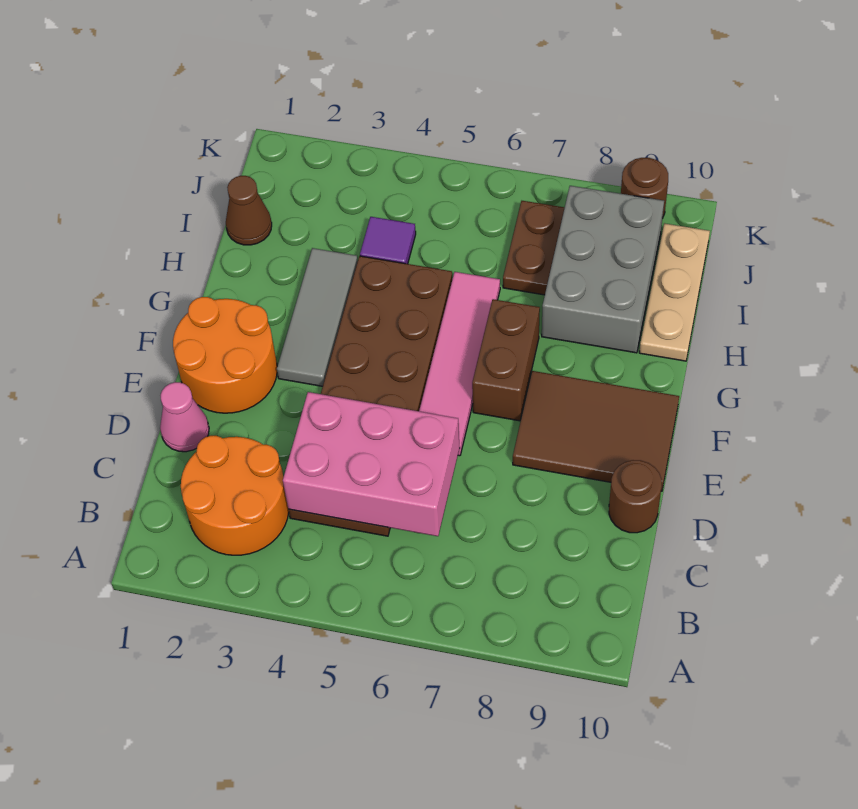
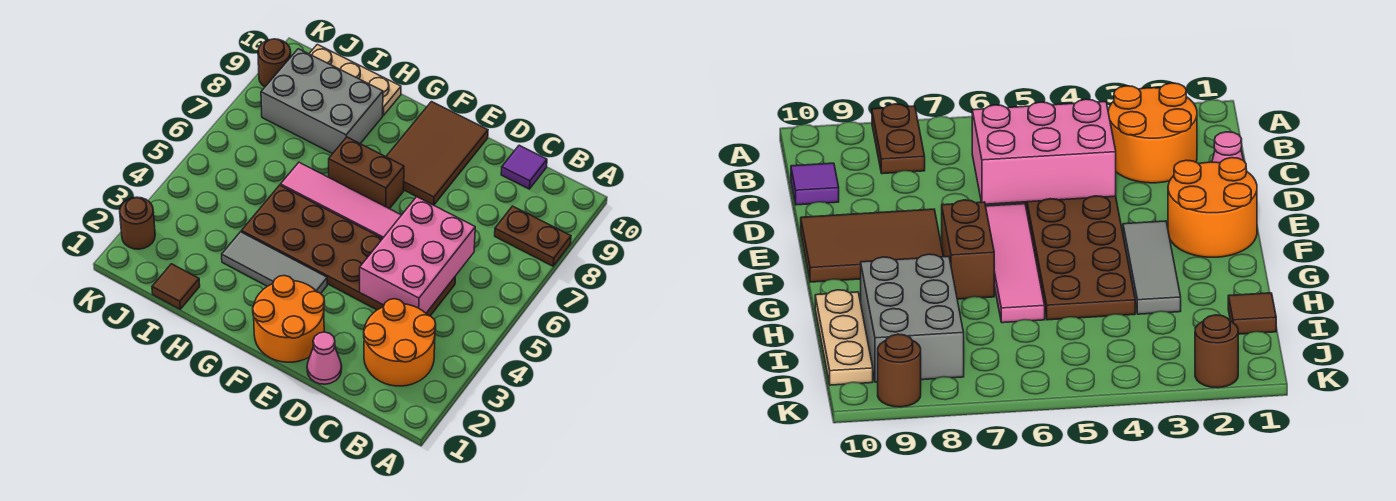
brown round brick D10 level 1 -> brown round brick K2 level 1
brown cone I1 level 1 -> brown tile I1 level 1
purple tile I4 level 1 -> purple tile C10 level 1
brown plate I7:J7 level 1 -> brown plate A8:B8 level 1

